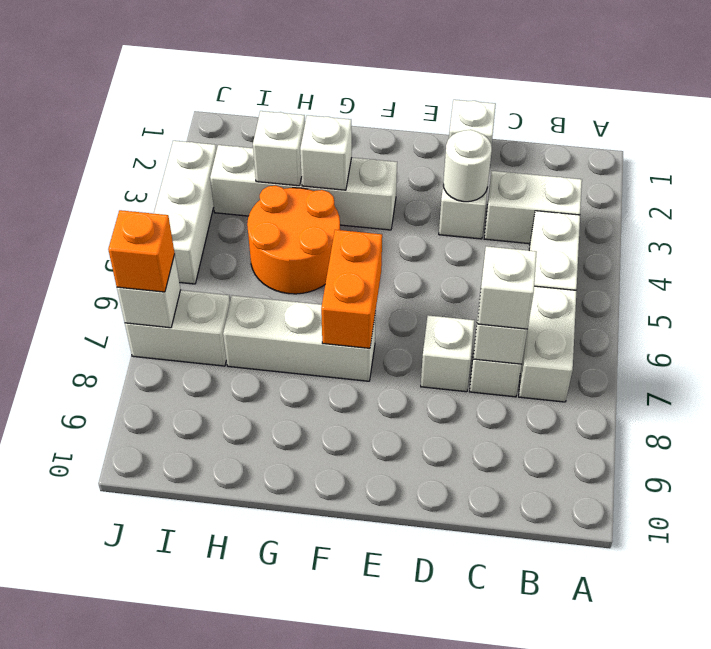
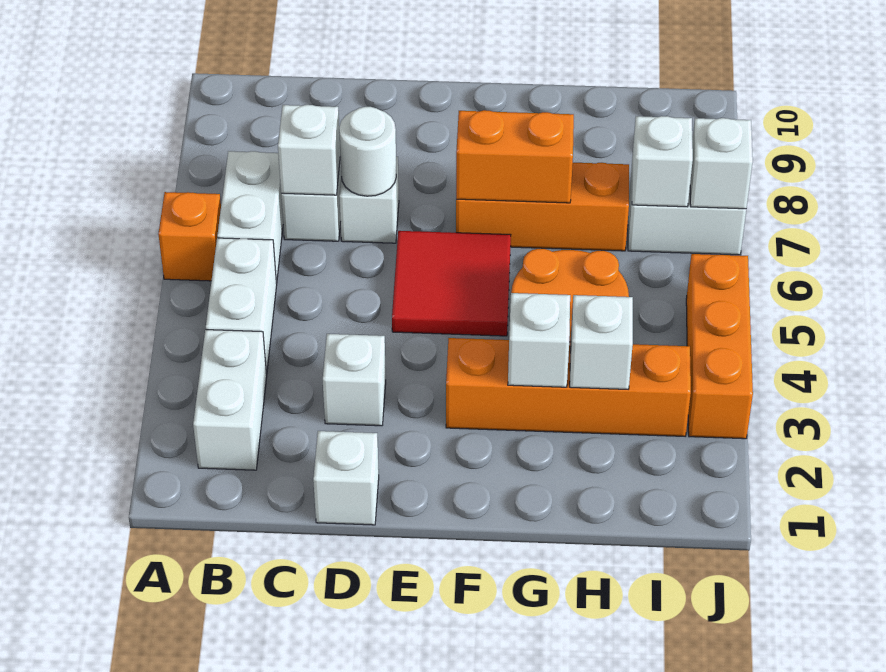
white brick B3:C3 level 1 -> white brick B2:B3 level 1
white brick C7 level 3 -> white brick I7 level 2
white round brick D3 level 2 -> white round brick D7 level 2
none -> red tile E5:F6 level 1
white brick F3:I3 level 1 -> orange brick F3:I3 level 1
orange brick F6:F7 level 2 -> orange brick F7:G7 level 2
white brick F7:H7 level 1 -> orange brick F7:H7 level 1
white brick J3:J5 level 1 -> orange brick J3:J5 level 1
orange brick J7 level 3 -> orange brick A6 level 1

